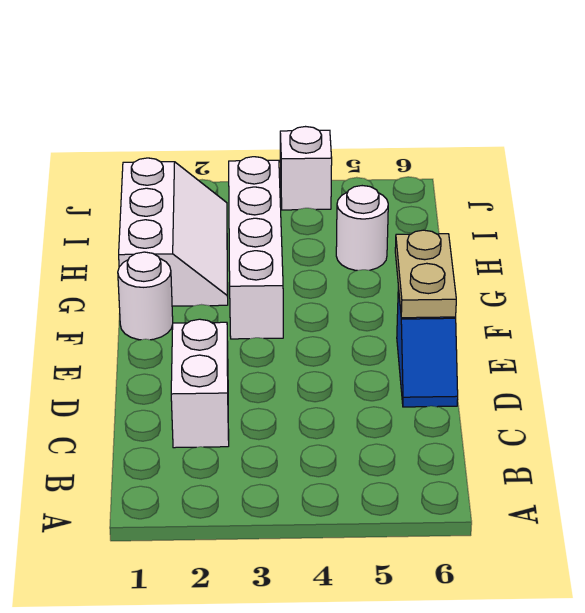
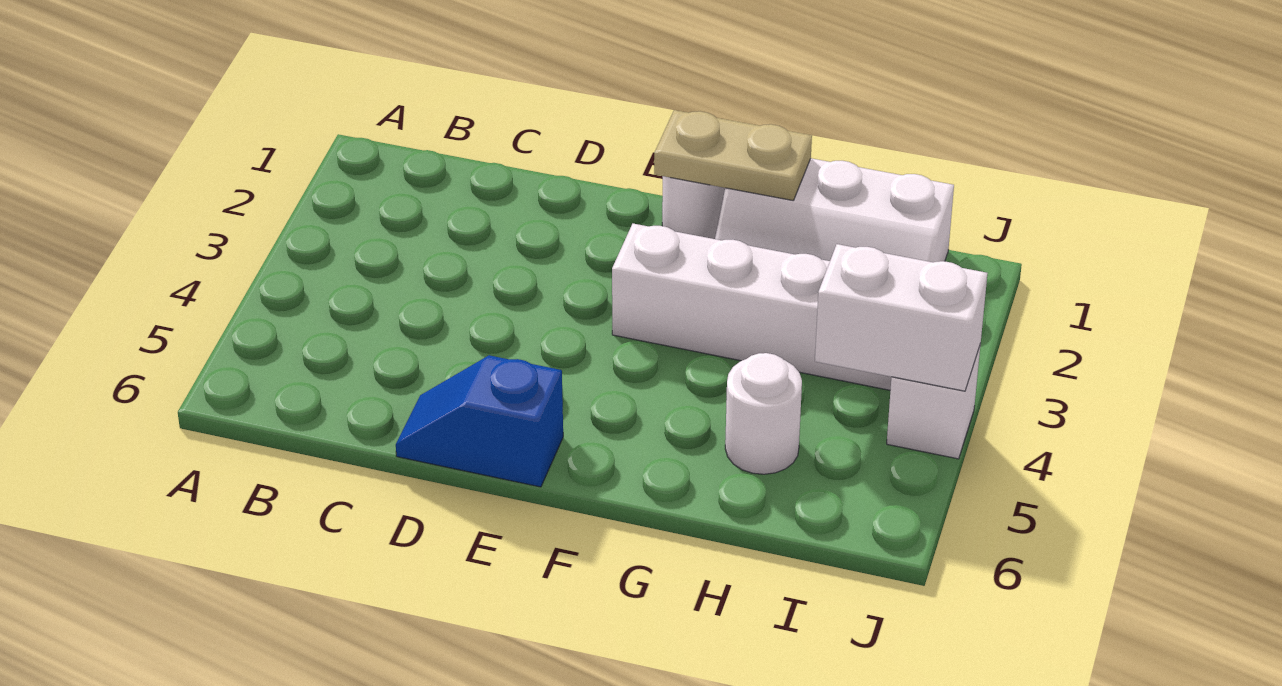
white brick C2:D2 level 1 -> white brick I4:J4 level 2
tan plate E6:F6 level 2 -> tan plate F1:G1 level 2

